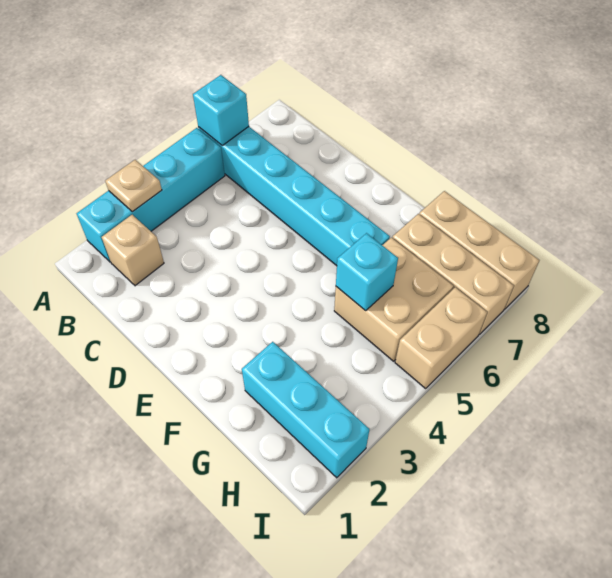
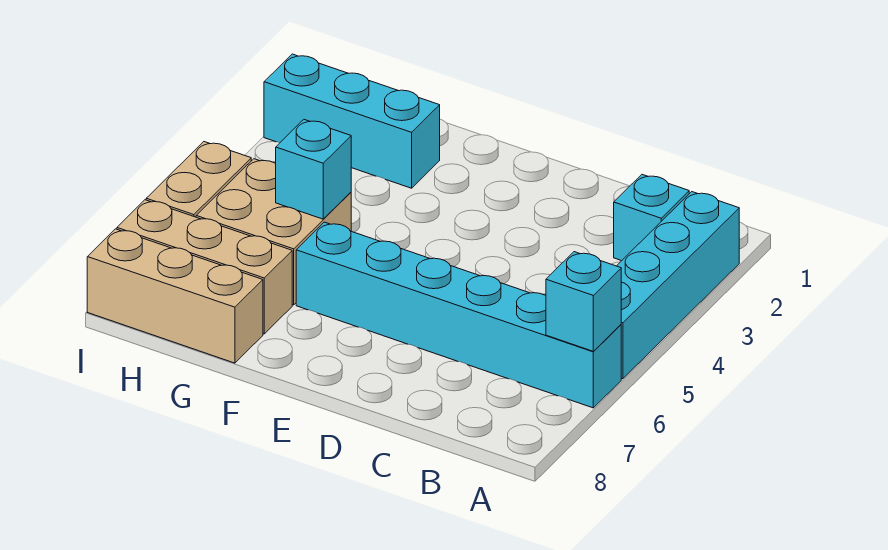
tan plate A3 level 2 -> none
tan brick B2 level 1 -> cyan brick B2 level 1

